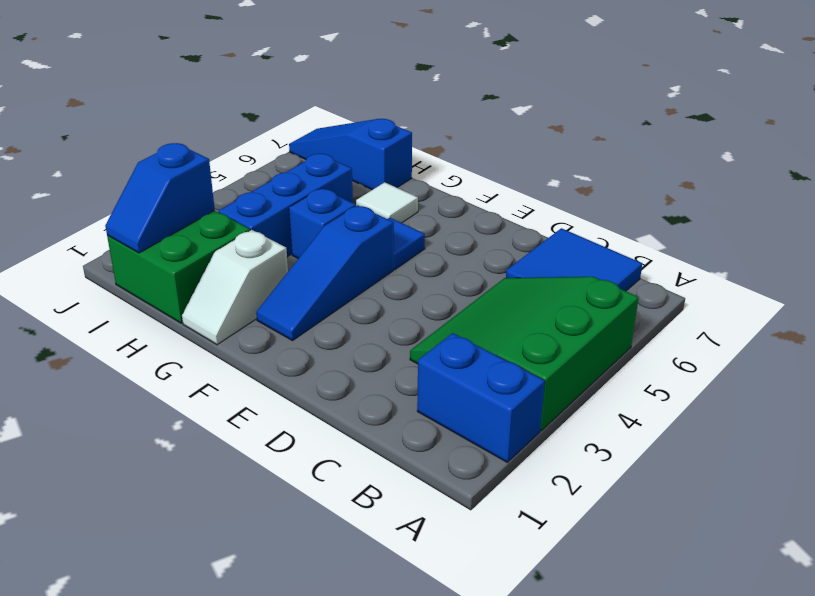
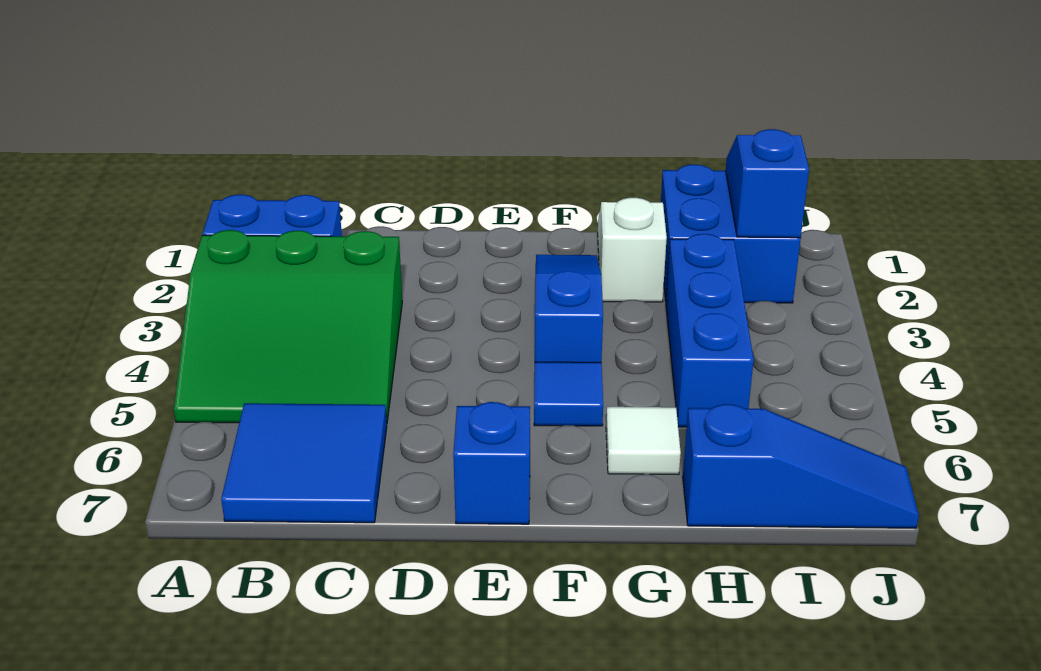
green slope A3:C5 level 1 top A -> green slope A3:C5 level 1 top 3
blue brick G4 level 1 -> blue brick E7 level 1
green brick H1:I2 level 1 -> blue brick H1:I2 level 1

